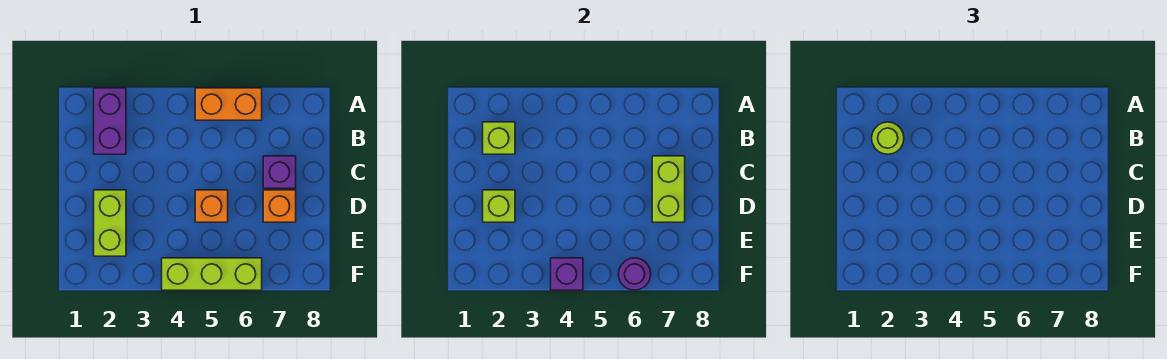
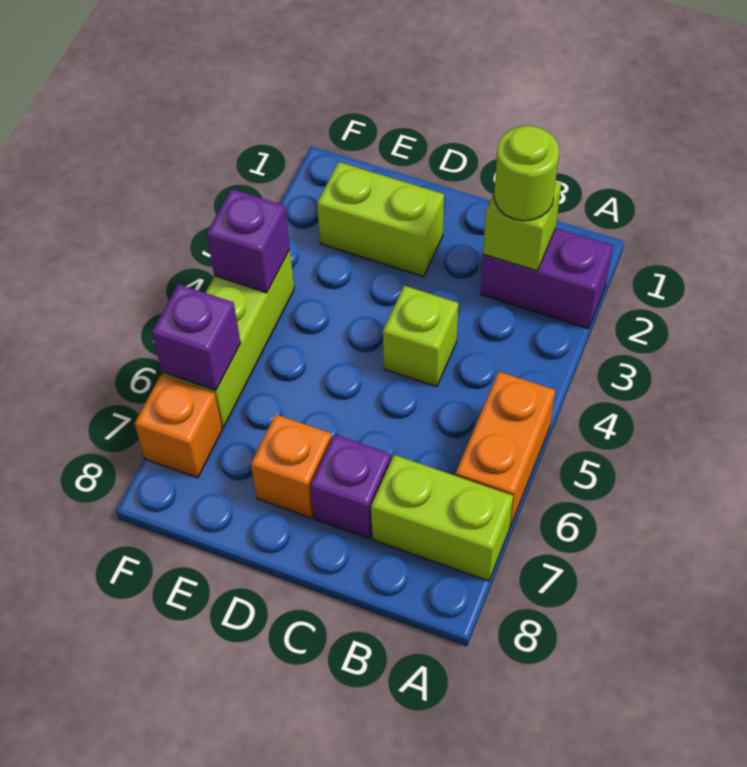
lime brick C7:D7 level 2 -> lime brick A7:B7 level 1
lime brick D2 level 2 -> lime brick C4 level 1
orange brick D5 level 1 -> orange brick F7 level 1
purple round brick F6 level 2 -> purple brick F6 level 2

